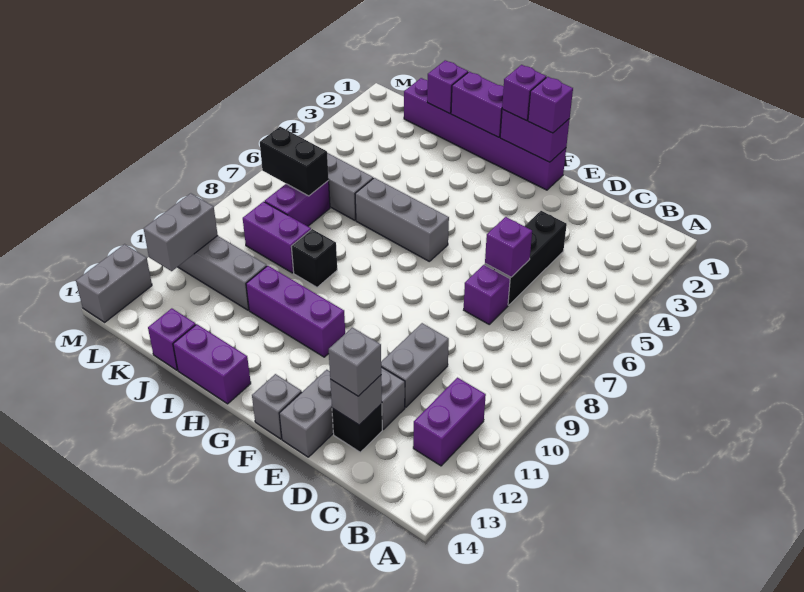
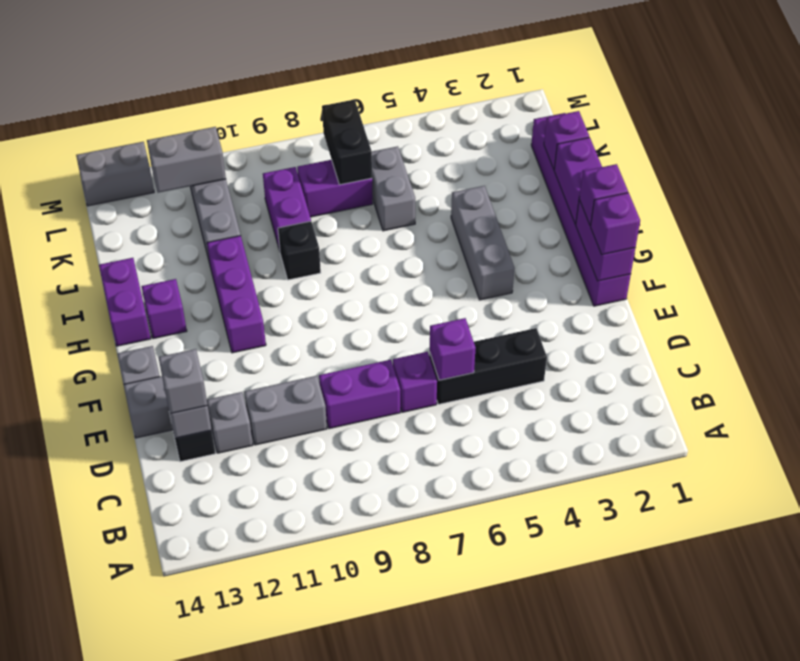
purple brick B11:B12 level 1 -> purple brick D8:D9 level 1
grey brick G6:I6 level 1 -> grey brick G4:I4 level 1
purple brick J14 level 1 -> purple brick H13 level 1

